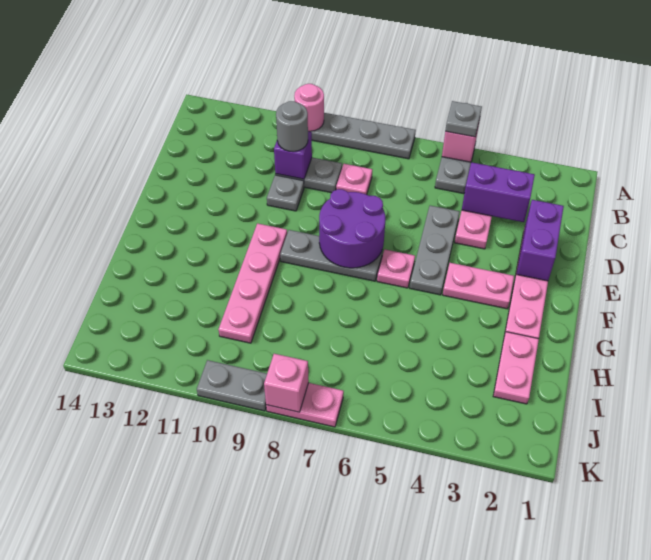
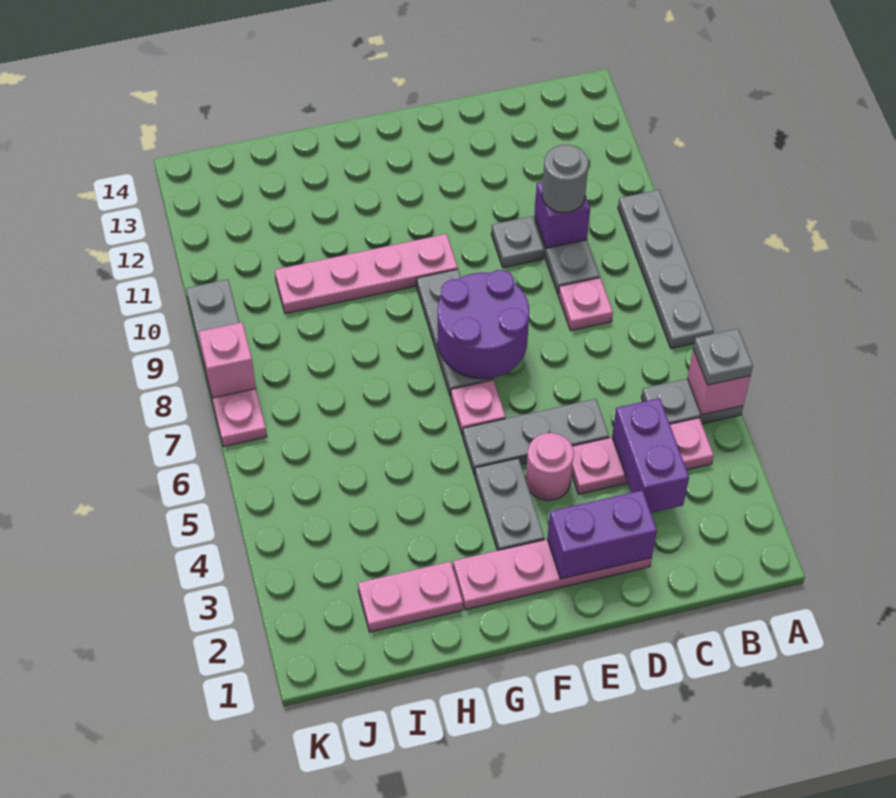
pink round brick A10 level 2 -> pink round brick E4 level 1
pink plate F3:F4 level 1 -> grey plate F3:F4 level 1

